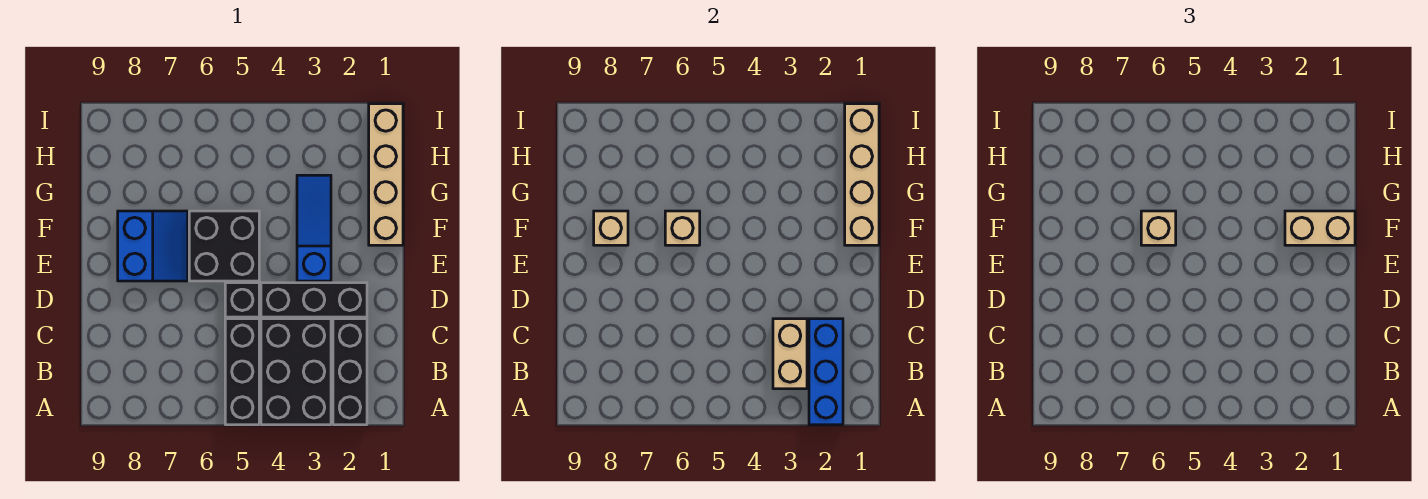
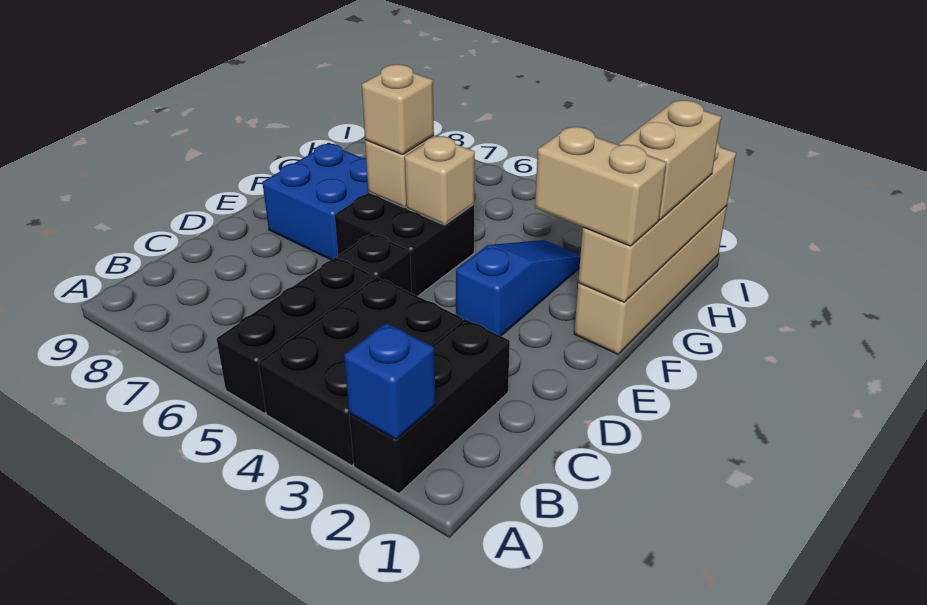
blue brick A2:C2 level 2 -> blue brick A2 level 2
tan brick B3:C3 level 2 -> tan brick G1:H1 level 3
black brick D2:D4 level 1 -> none
blue slope E7:F8 level 1 top 8 -> blue brick E7:F8 level 1
tan brick F8 level 2 -> tan brick F5 level 2

